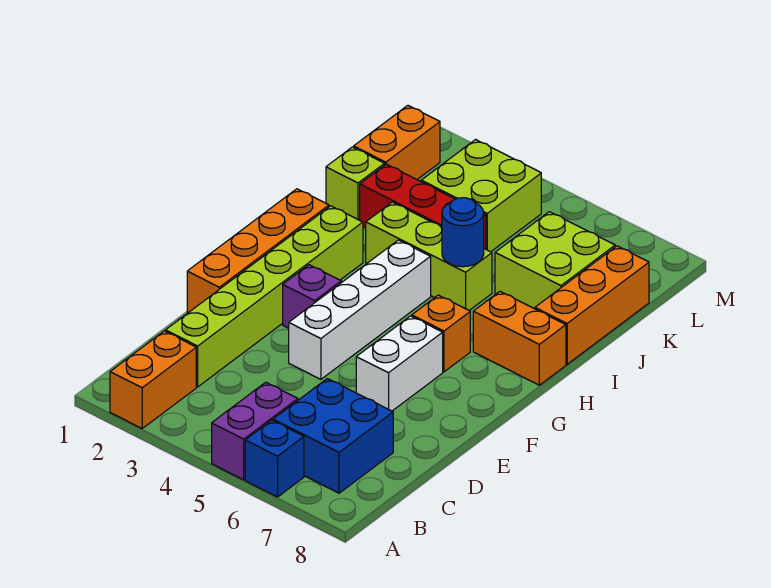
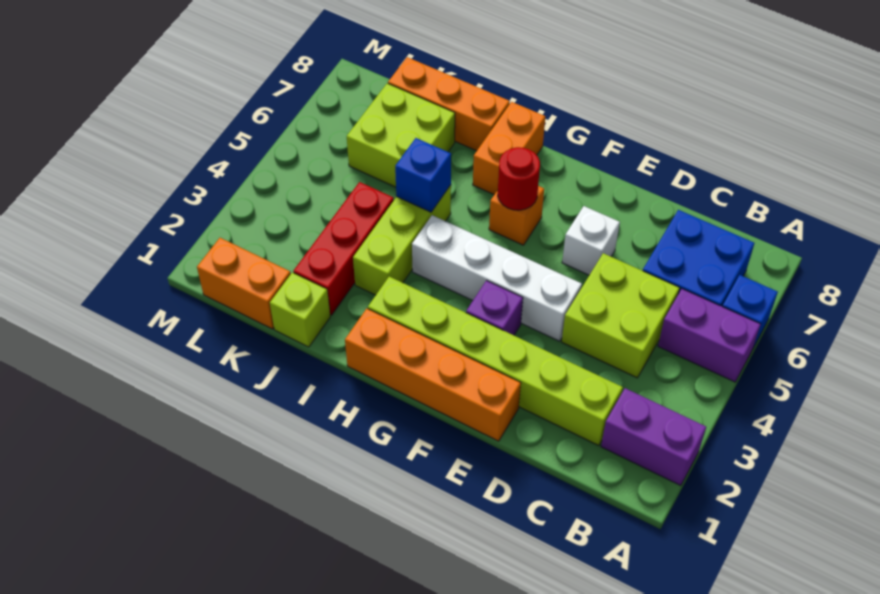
orange brick A2:B2 level 1 -> purple brick A2:B2 level 1
white brick E6:F6 level 1 -> white brick E6 level 1
none -> red round brick G6 level 2
blue round brick I5 level 2 -> blue brick I5 level 2
lime brick K3:L4 level 1 -> lime brick C4:D5 level 1

